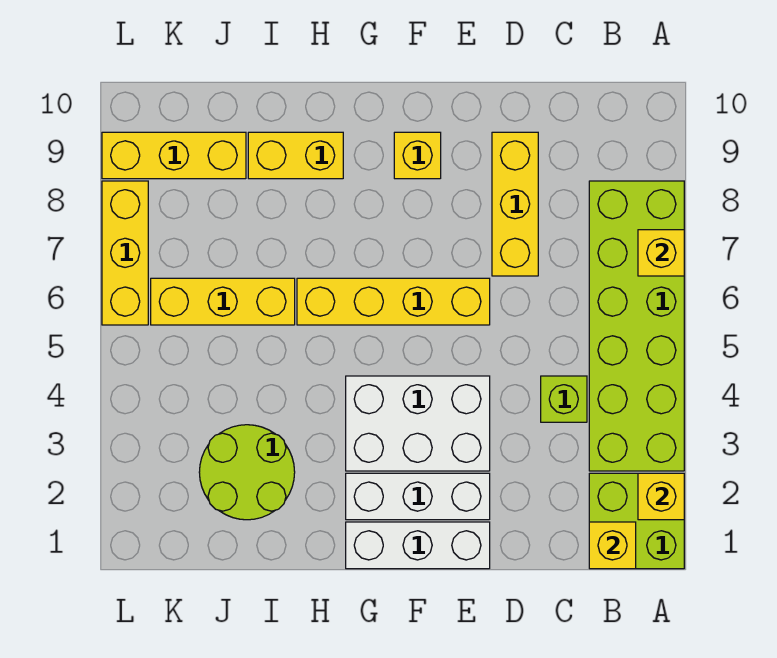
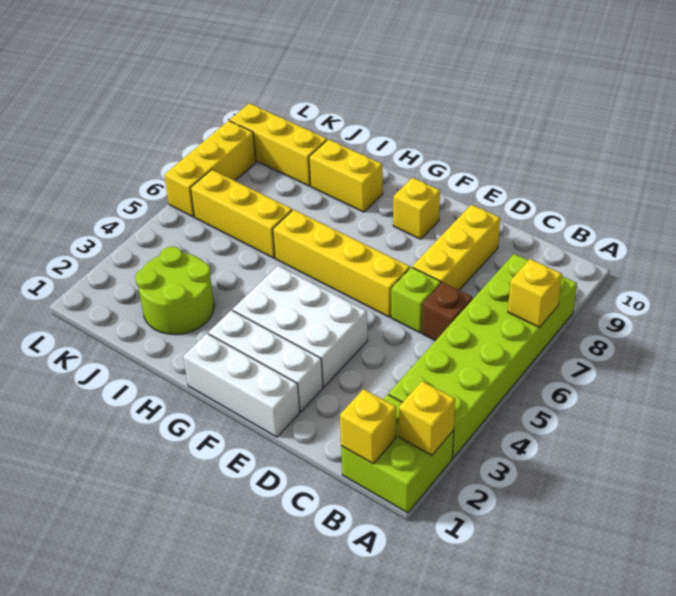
lime brick C4 level 1 -> lime brick D6 level 1
none -> brown brick C6 level 1

